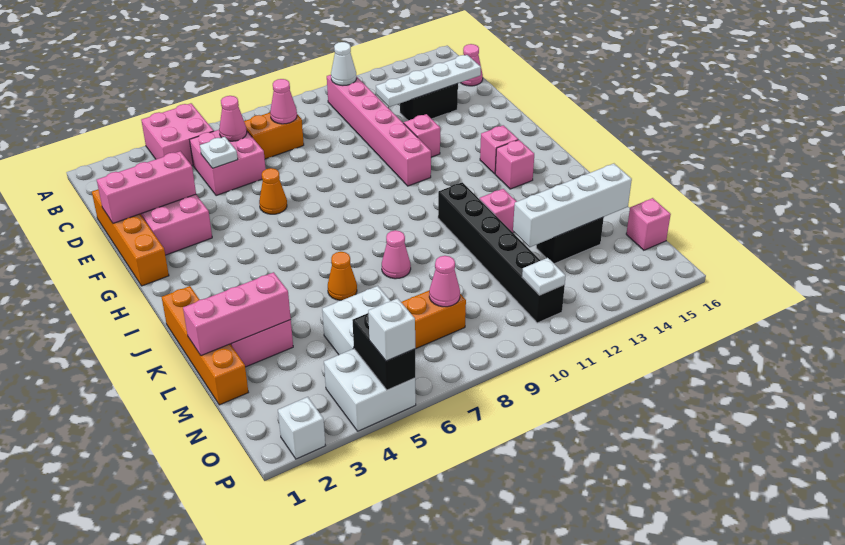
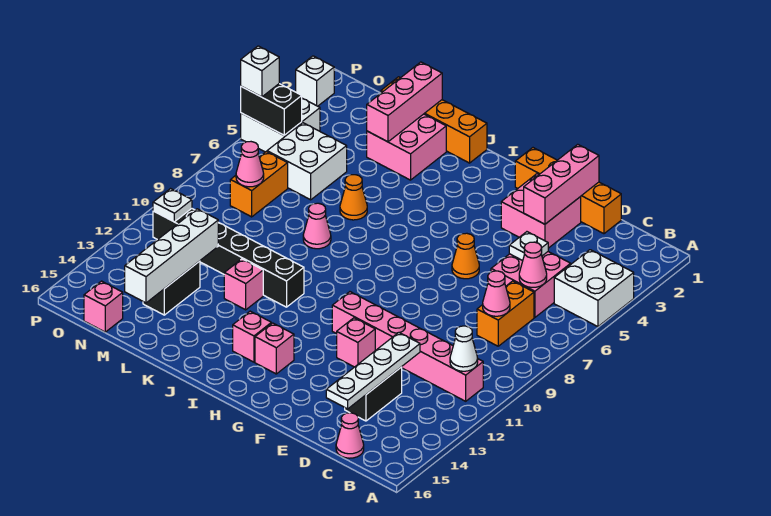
pink brick A4:B5 level 1 -> white brick A4:B5 level 1

